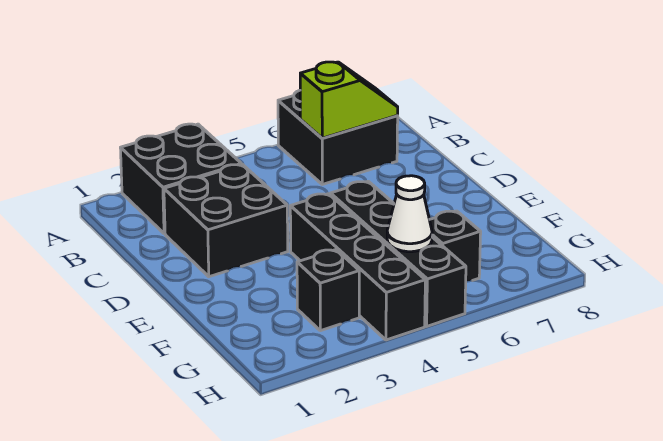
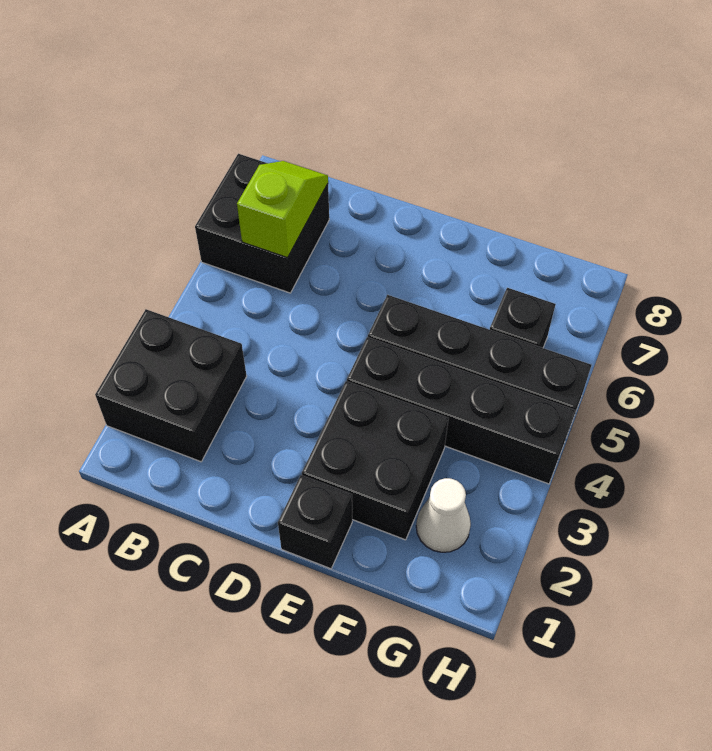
black brick C2:D3 level 1 -> black brick E2:F3 level 1
black brick G3 level 1 -> black brick E1 level 1
white cone G5 level 2 -> white cone G2 level 1

